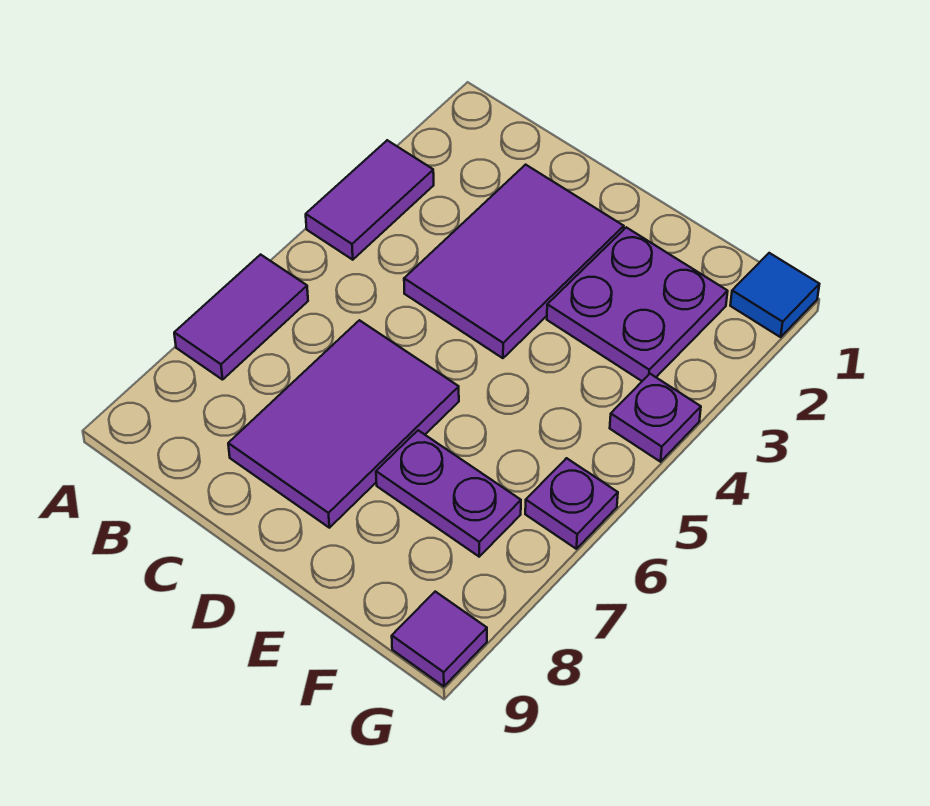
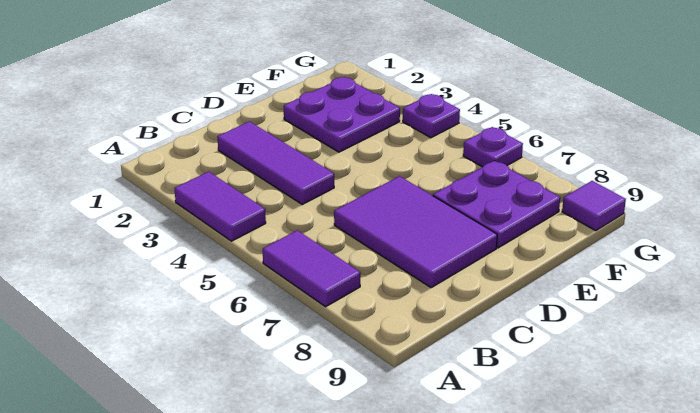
purple tile C2:D4 level 1 -> purple tile C2:C4 level 1
purple plate E7:F7 level 1 -> purple plate E7:F8 level 1
blue tile G1 level 1 -> none

